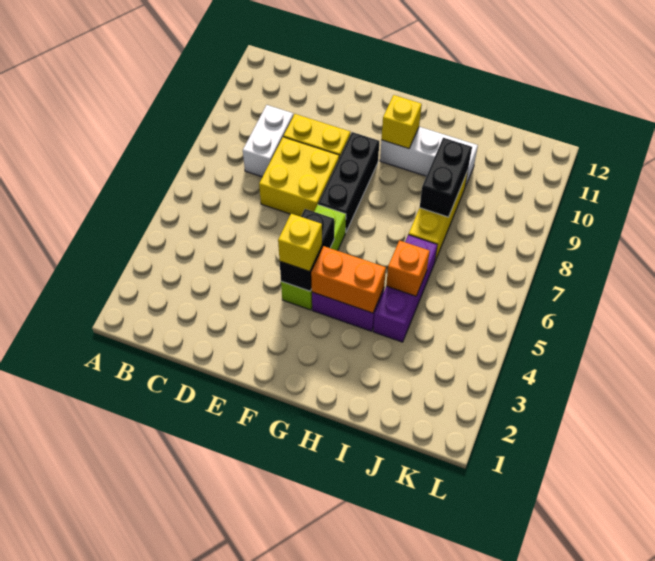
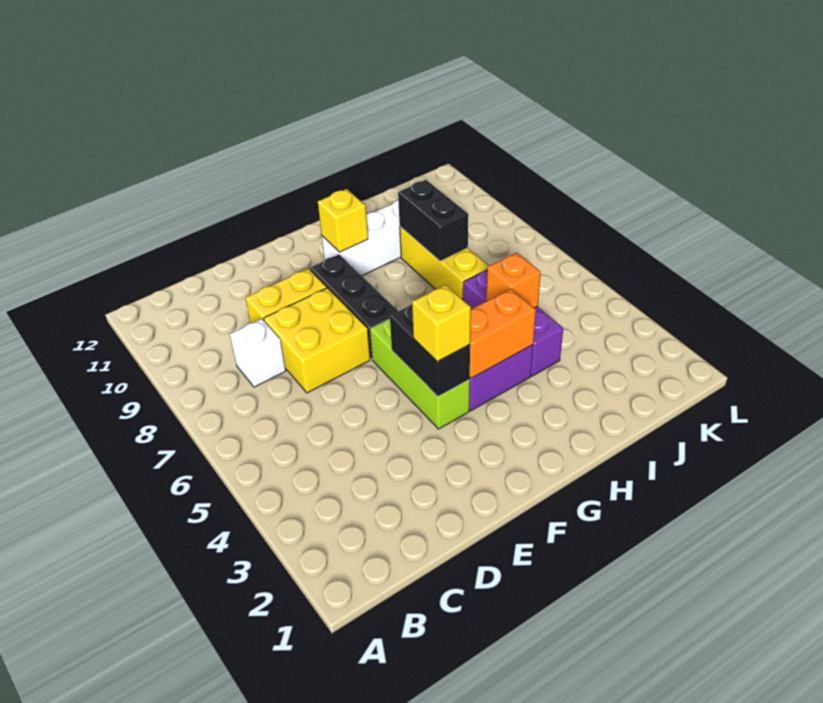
white brick C8:C9 level 1 -> white brick C8 level 1

